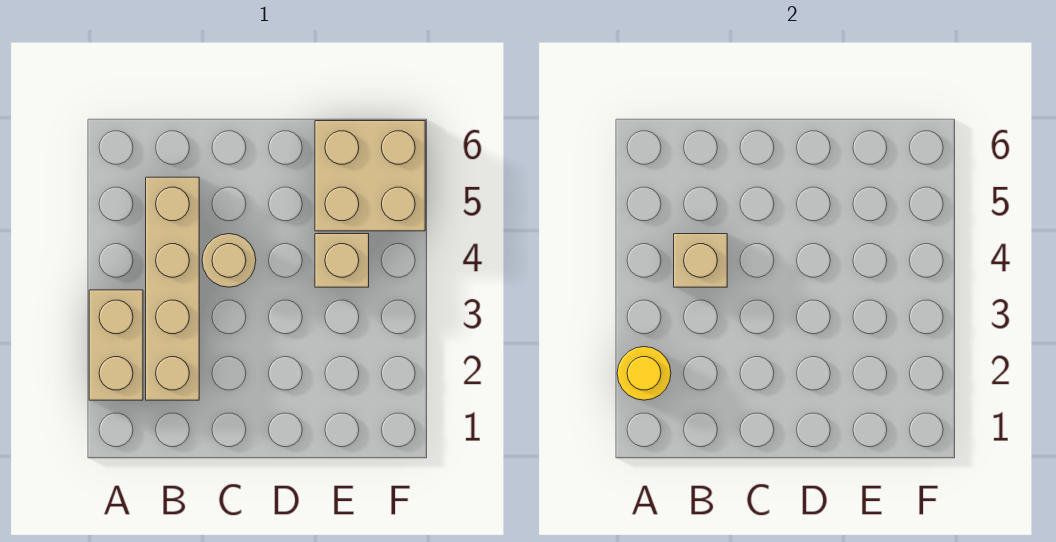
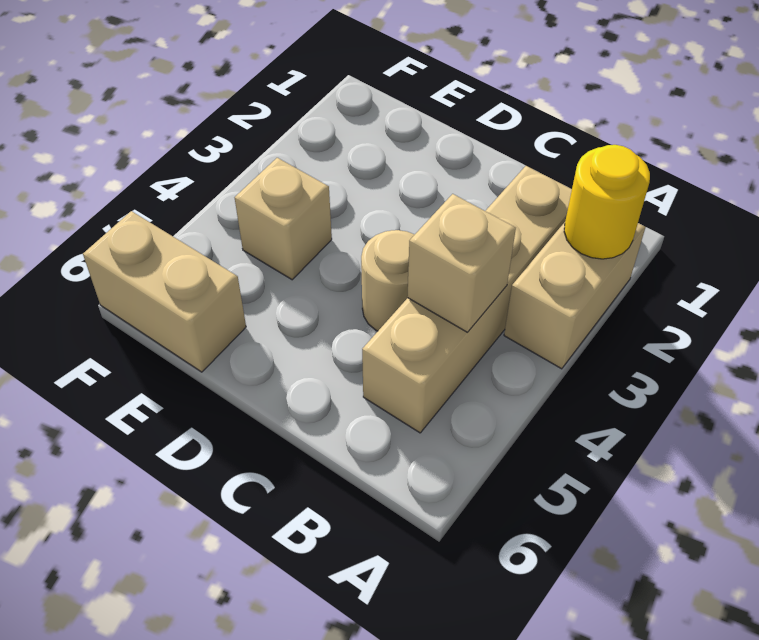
tan brick E5:F6 level 1 -> tan brick E6:F6 level 1

